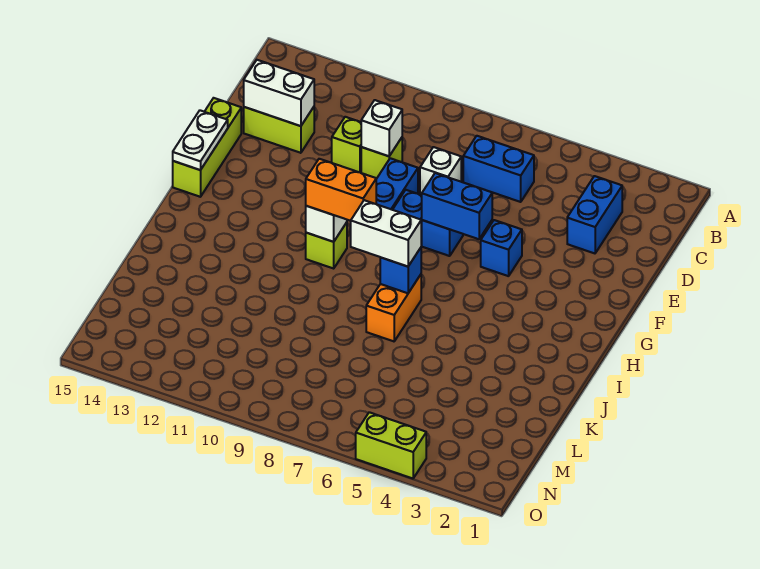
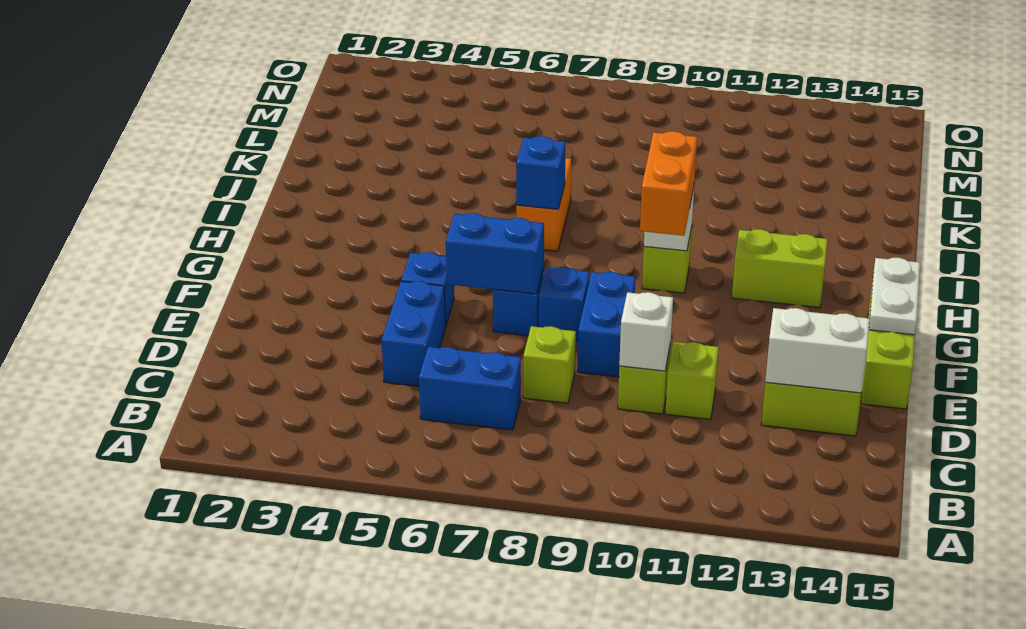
blue brick C3:D3 level 1 -> blue brick D5:E5 level 1
white brick D8 level 1 -> lime brick D8 level 1
orange brick H9:H10 level 3 -> orange brick G10:H10 level 3
white brick I7:I8 level 3 -> none
lime brick O4:O5 level 1 -> lime brick H12:H13 level 1

